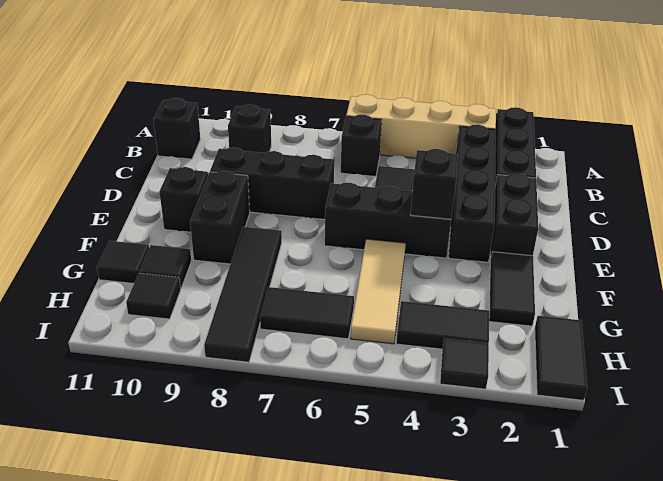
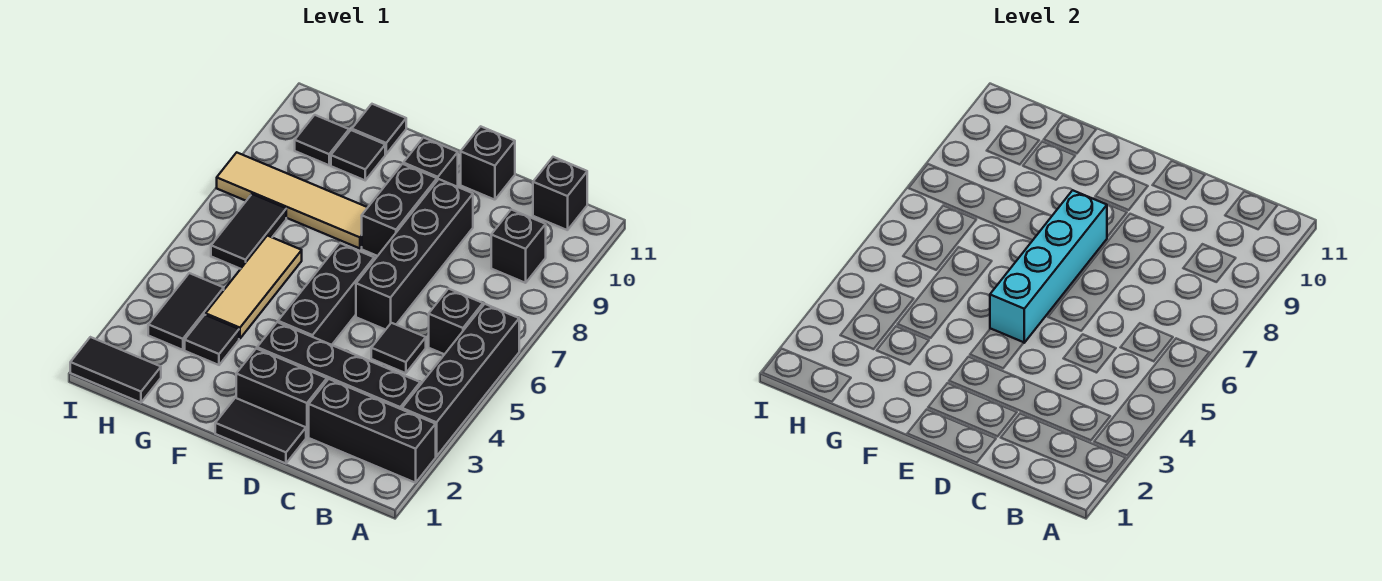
tan brick A3:A6 level 1 -> black brick A3:A6 level 1
black brick D7:D9 level 1 -> black brick D6:D9 level 1
black brick E4 level 2 -> black brick D11 level 1
none -> cyan brick E5:E8 level 2
black brick E9:F9 level 1 -> black brick E8:E9 level 1
black tile F2:G2 level 1 -> black tile D1:E1 level 1
tan tile F5:H5 level 1 -> tan tile G4:G6 level 1
black tile F8:I8 level 1 -> tan tile F8:I8 level 1
black tile I3 level 1 -> black tile G3 level 1

